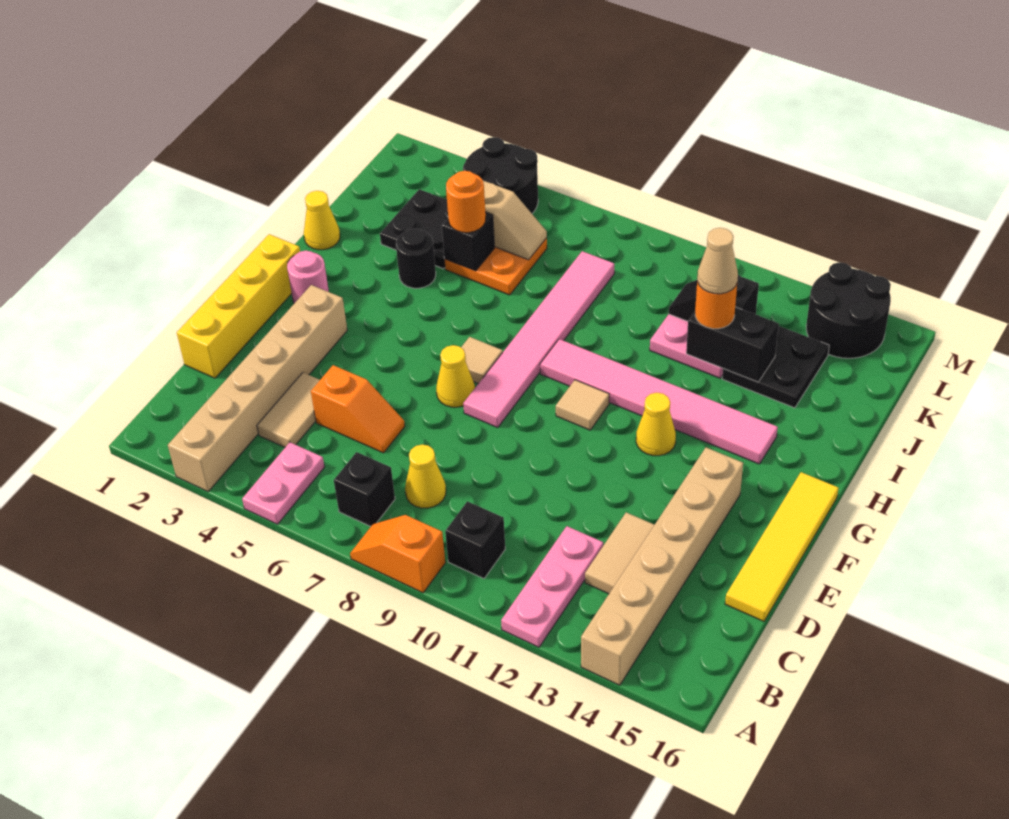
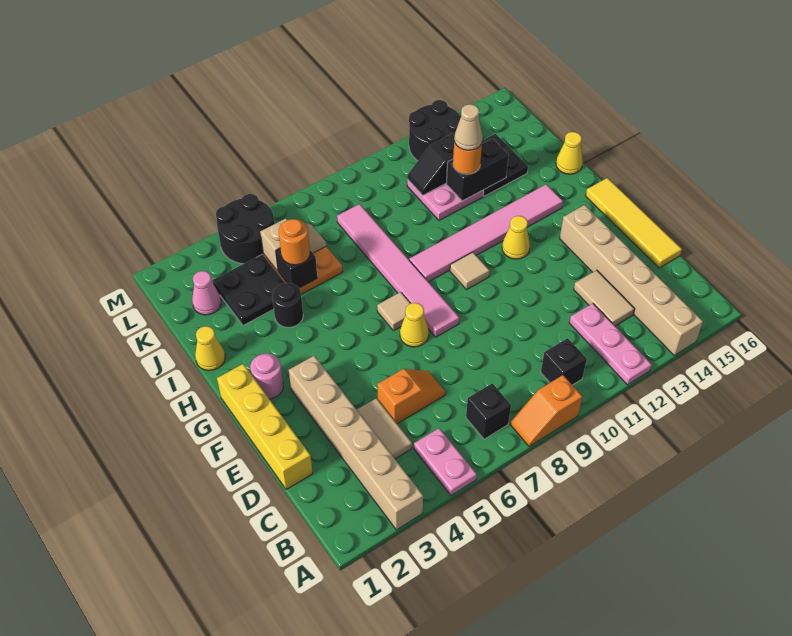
yellow cone C8 level 1 -> yellow cone I16 level 1
none -> pink cone K2 level 1
black round brick L14:M15 level 1 -> black round brick L12:M13 level 1

